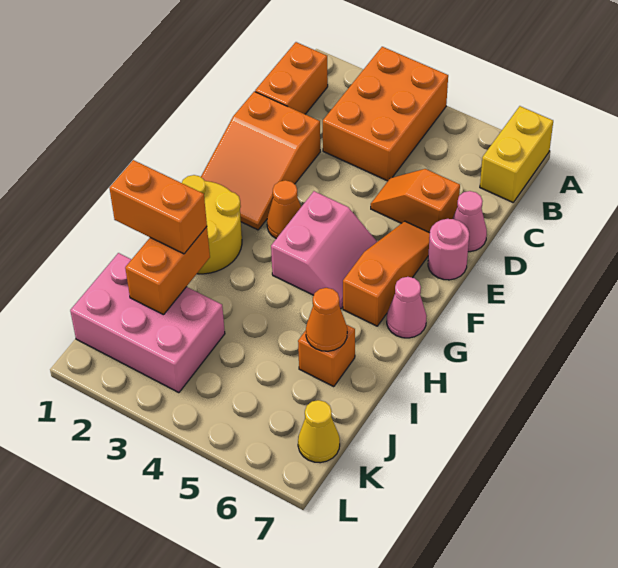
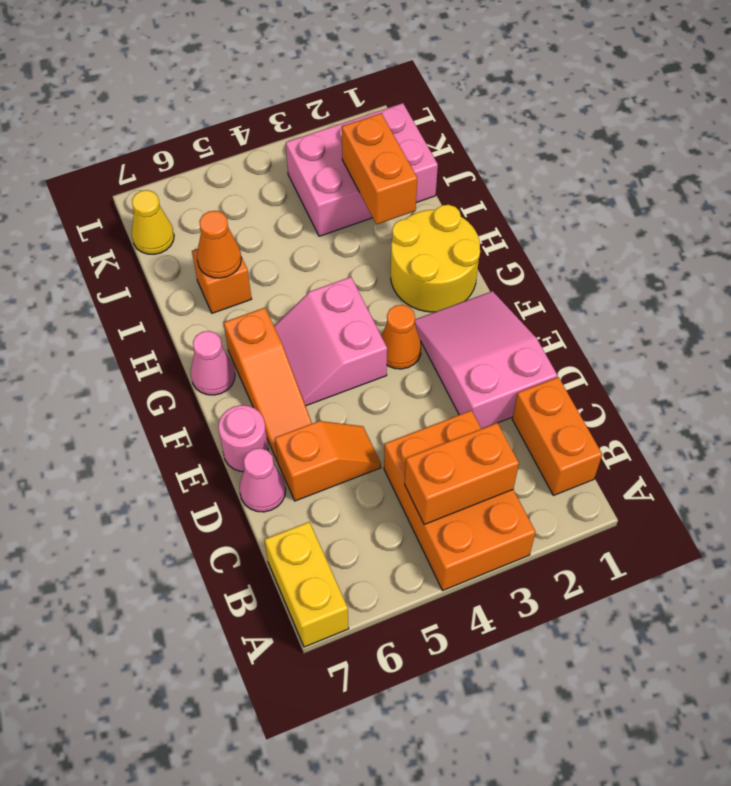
orange slope D1:F2 level 1 top D -> pink slope D1:F2 level 1 top D
orange brick I1:I2 level 3 -> orange brick B3:B4 level 2

